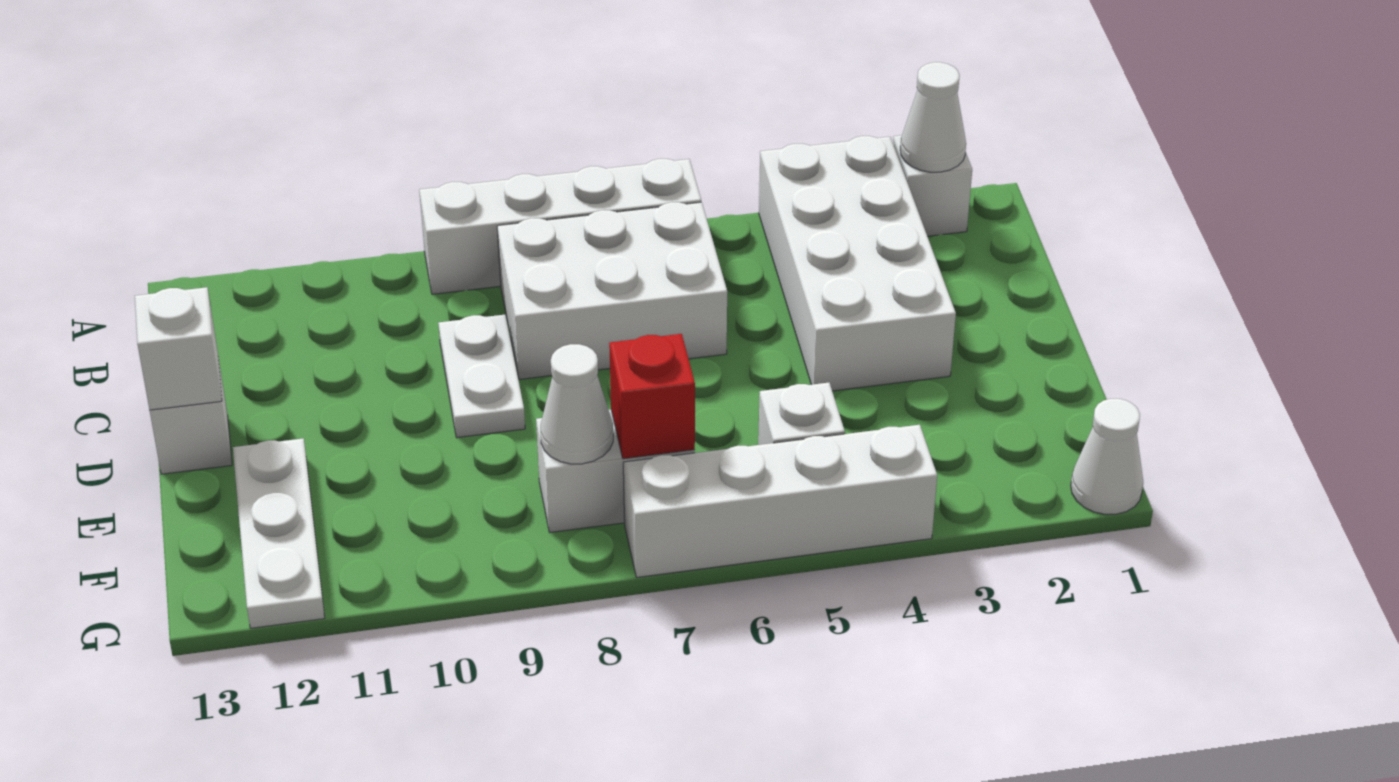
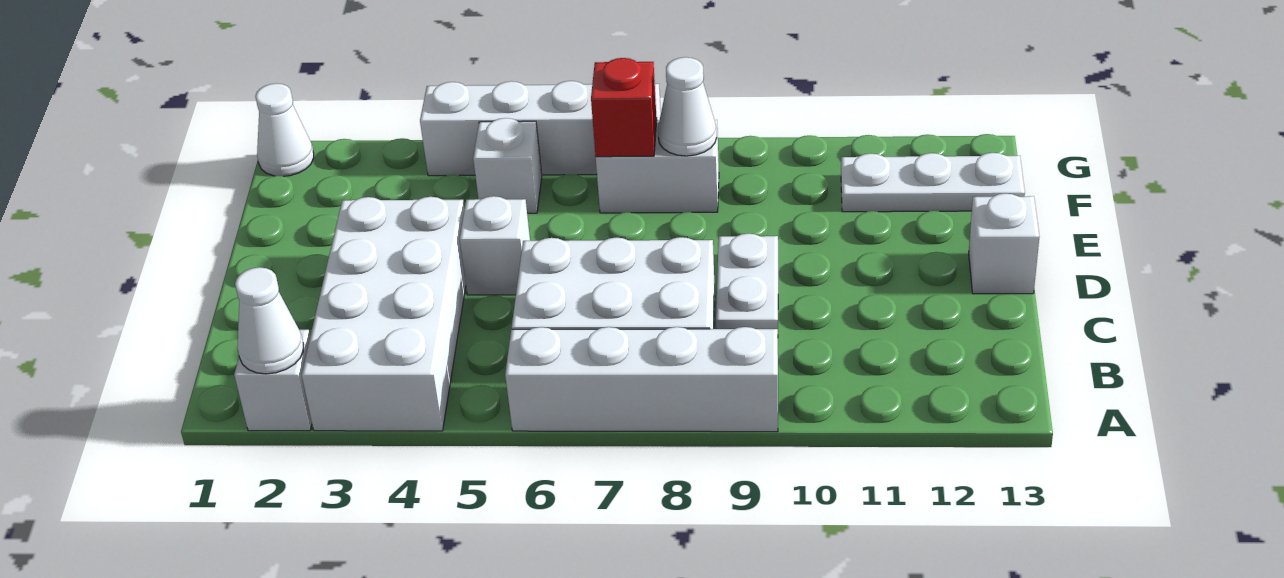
white brick D13 level 2 -> white brick D5 level 1
white plate E12:G12 level 1 -> white plate F11:F13 level 1

